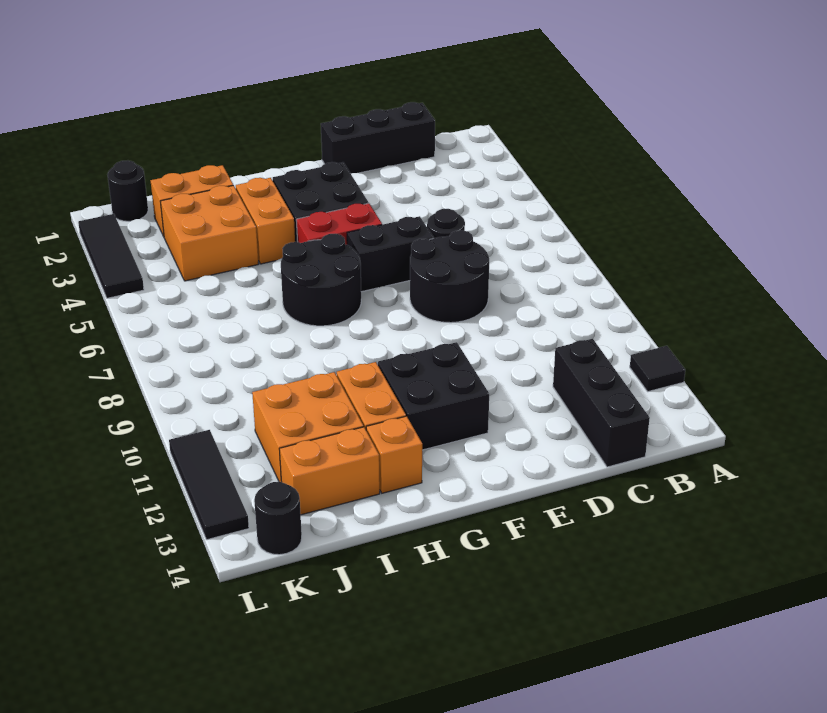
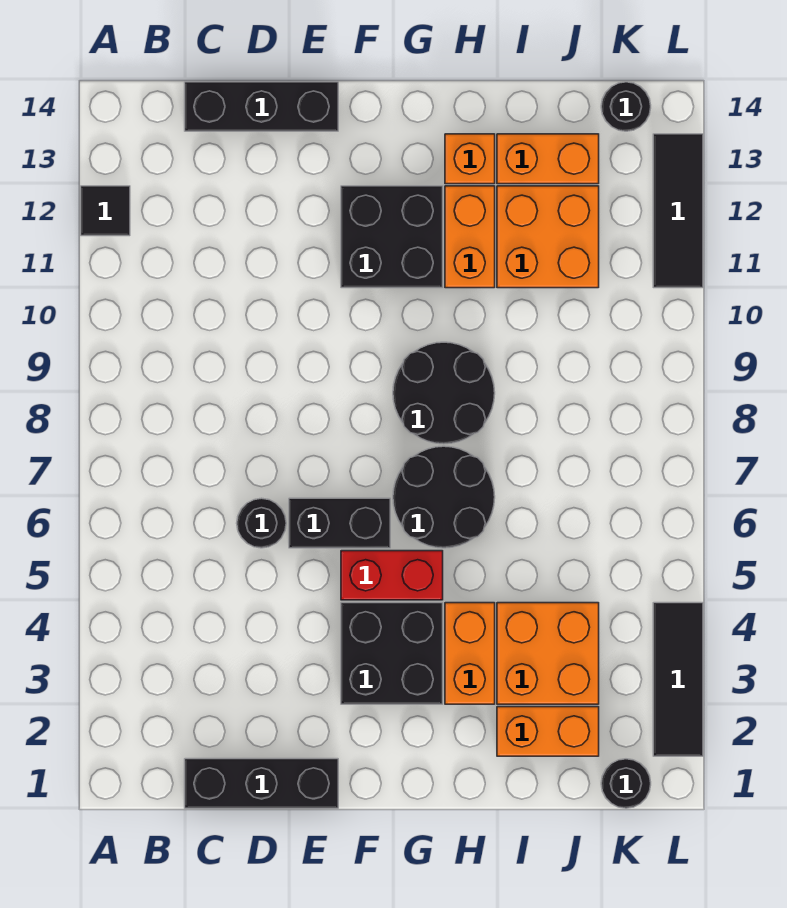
black brick C12:C14 level 1 -> black brick C14:E14 level 1
black round brick D7:E8 level 1 -> black round brick G8:H9 level 1

